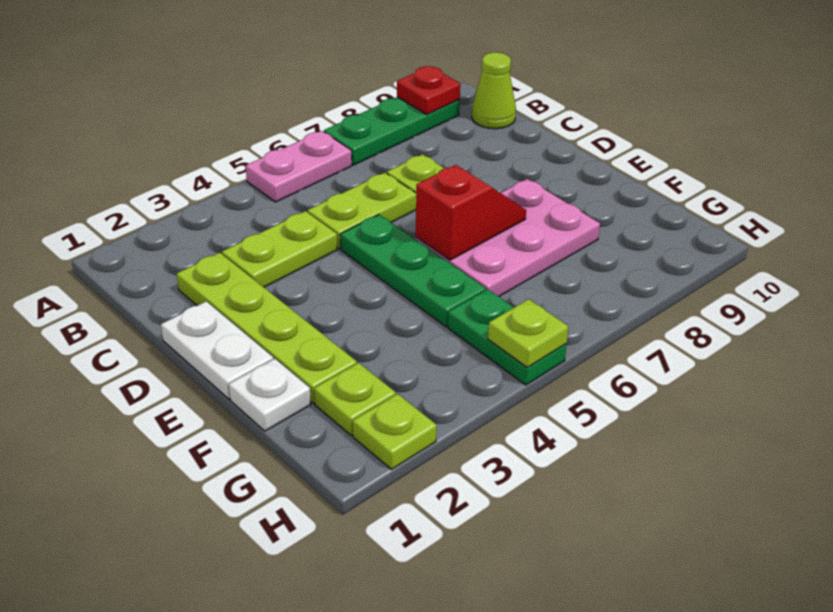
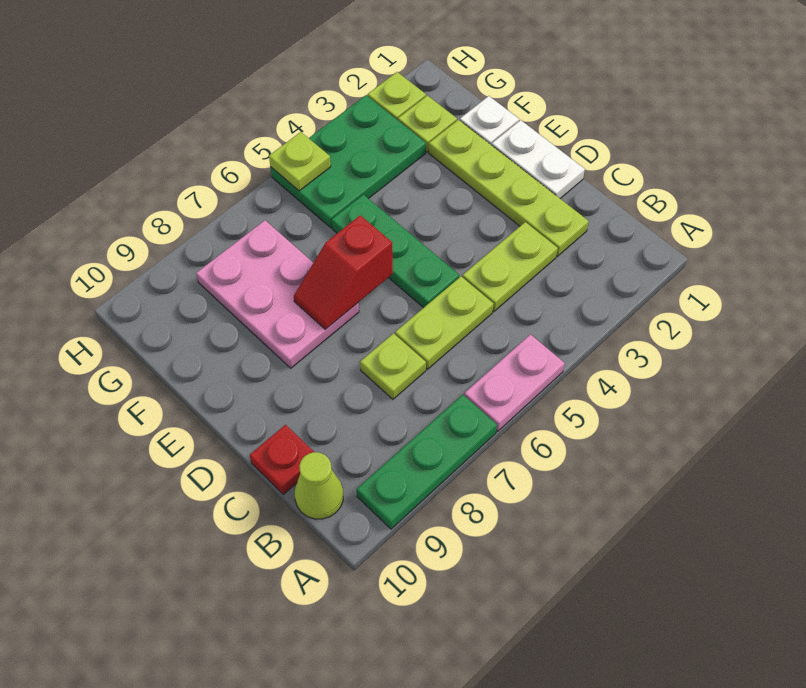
red plate A9 level 2 -> red plate C10 level 1
pink plate E6:F8 level 1 -> pink plate E7:G8 level 1
green plate G5:H5 level 1 -> green plate G3:H5 level 1

